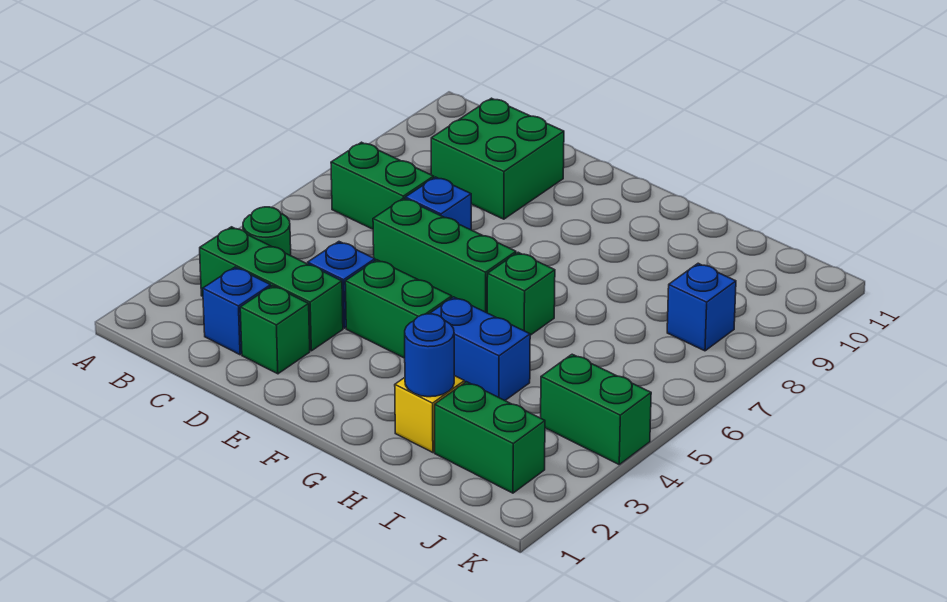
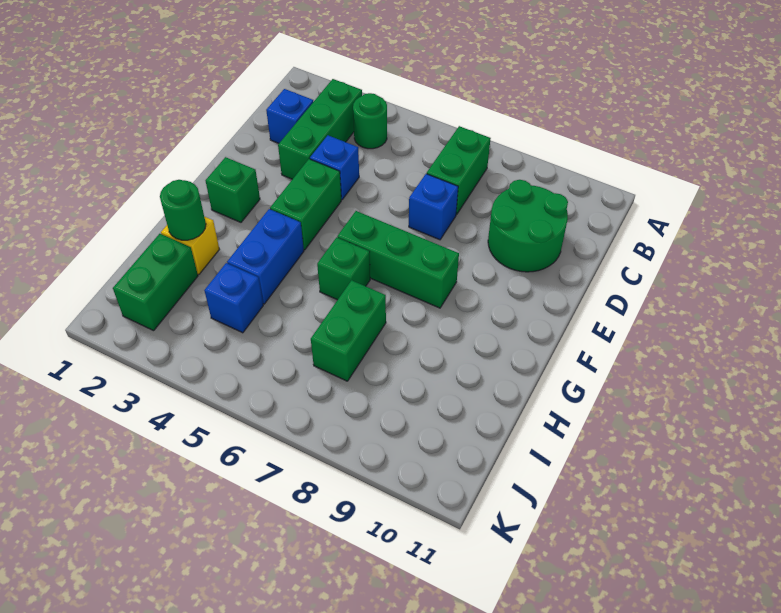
green brick C9:D10 level 1 -> green round brick C9:D10 level 1
green brick D2 level 1 -> green brick F2 level 1
green brick D6:F6 level 1 -> green brick F6:F8 level 1
blue round brick H2 level 2 -> green round brick H2 level 2
green brick J4:K4 level 1 -> green brick H7:I7 level 1
blue brick J8 level 1 -> blue brick I4 level 1

